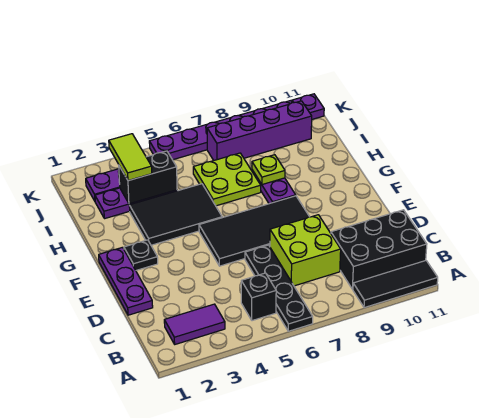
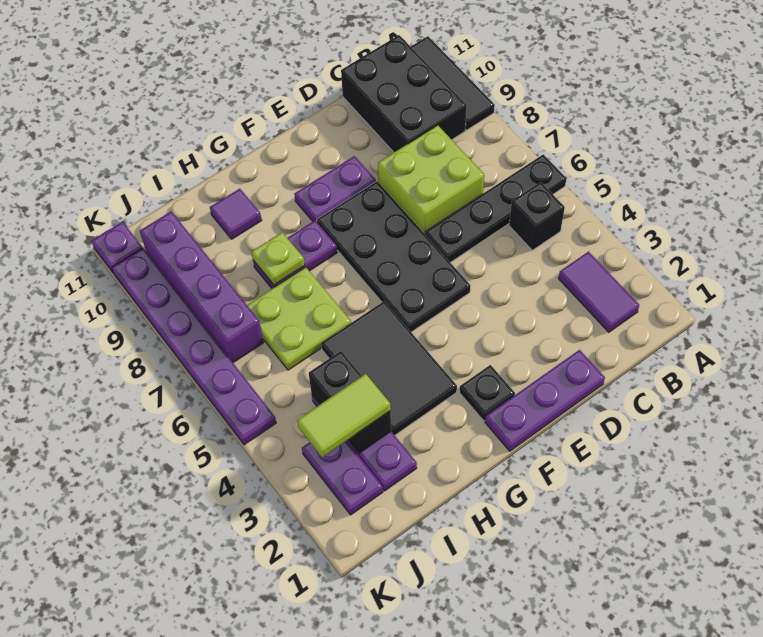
black tile E5:F8 level 1 -> black plate E5:F8 level 1
none -> purple plate E9:F9 level 1
none -> purple tile H10 level 1

